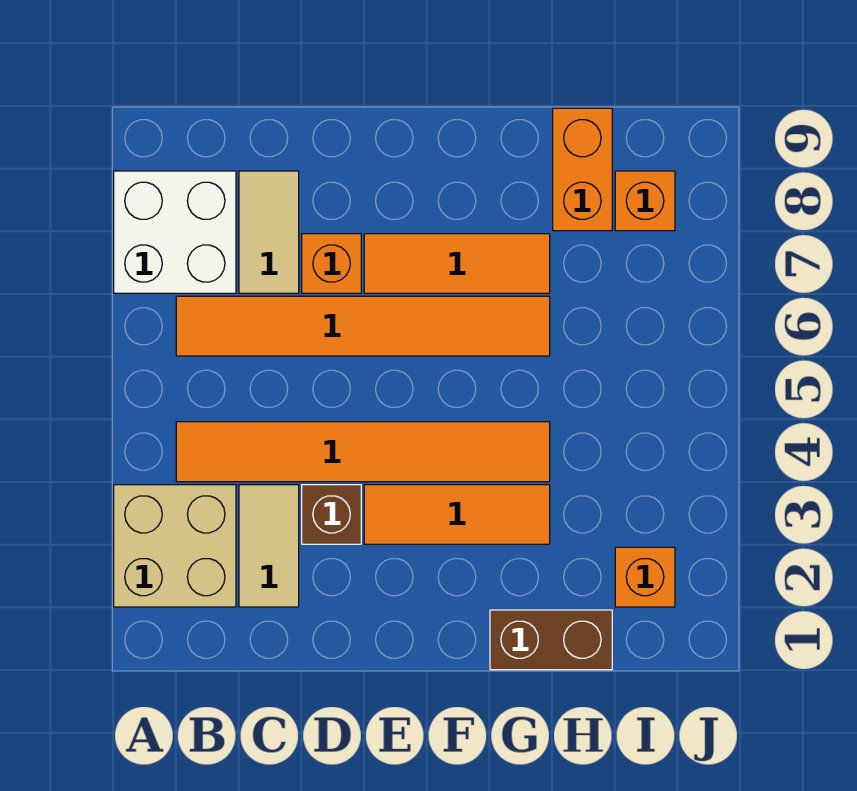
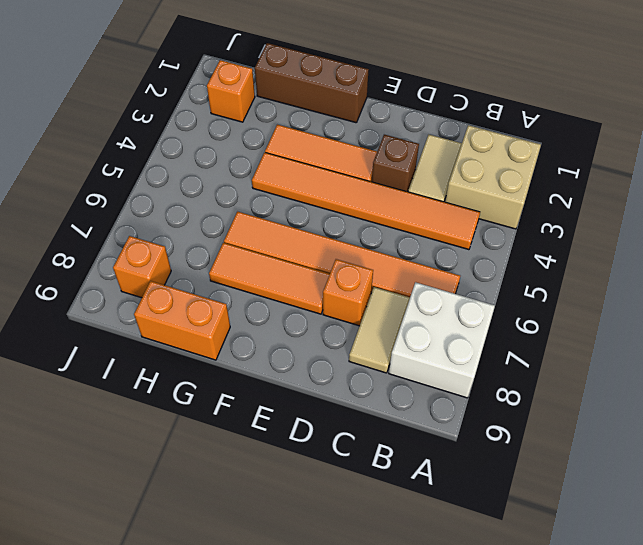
brown brick G1:H1 level 1 -> brown brick F1:H1 level 1
orange brick H8:H9 level 1 -> orange brick G9:H9 level 1

